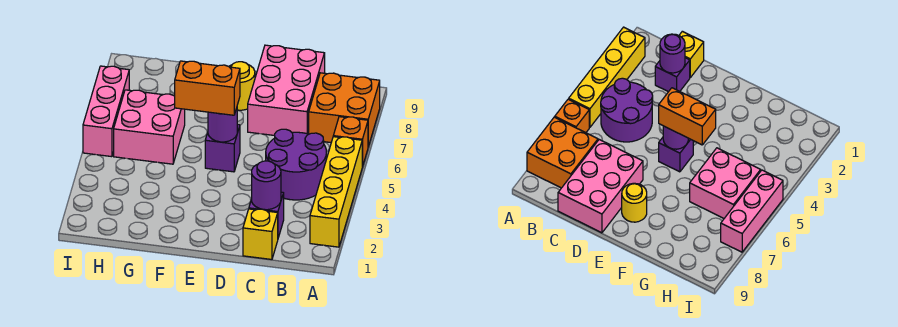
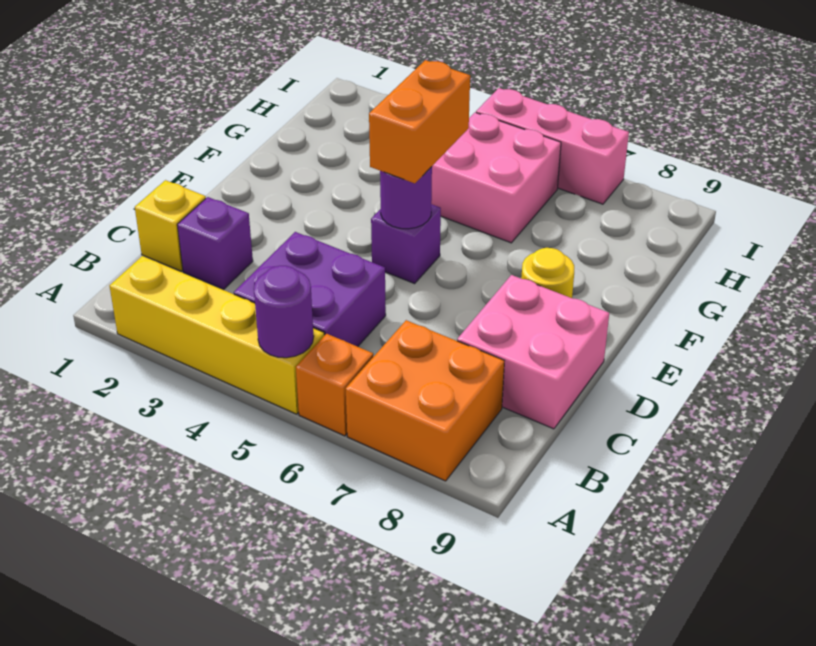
purple round brick B4:C5 level 1 -> purple brick B4:C5 level 1
purple round brick C2 level 2 -> purple round brick A5 level 2
pink brick C7:D9 level 1 -> pink brick C8:D9 level 1

